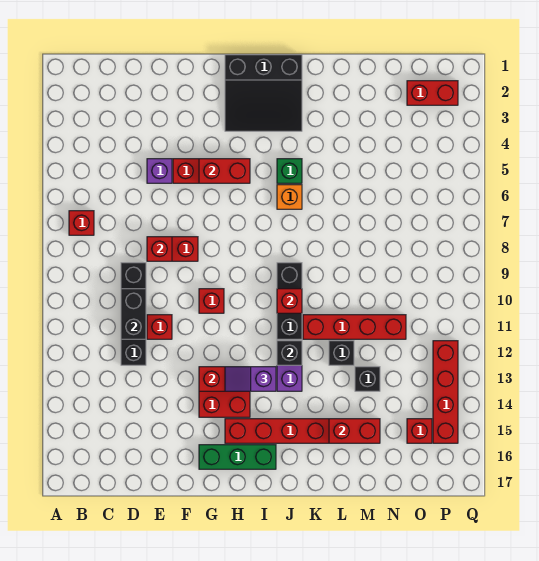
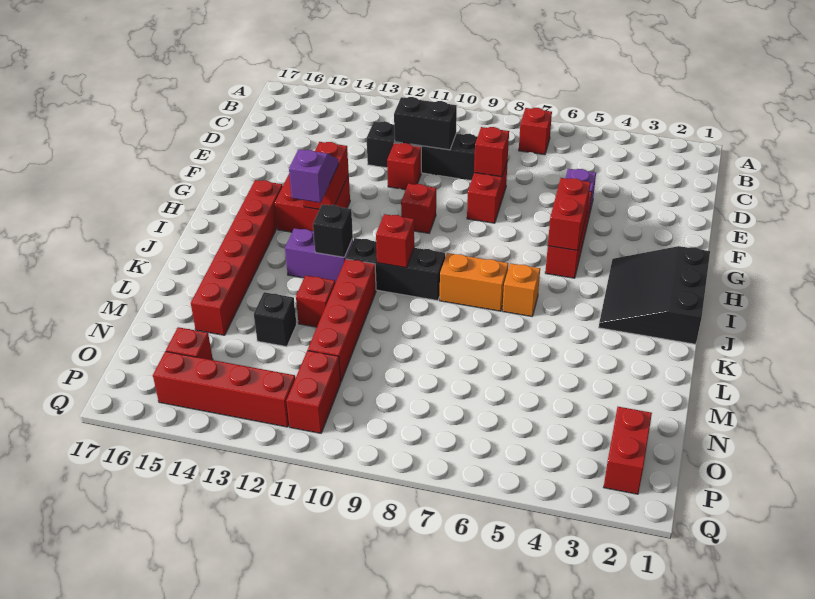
green brick G16:I16 level 1 -> none
green brick J5 level 1 -> none
none -> orange brick J7:J8 level 1
black brick L12 level 1 -> red brick L12 level 1
red brick L15:M15 level 2 -> red brick O11:P11 level 1

